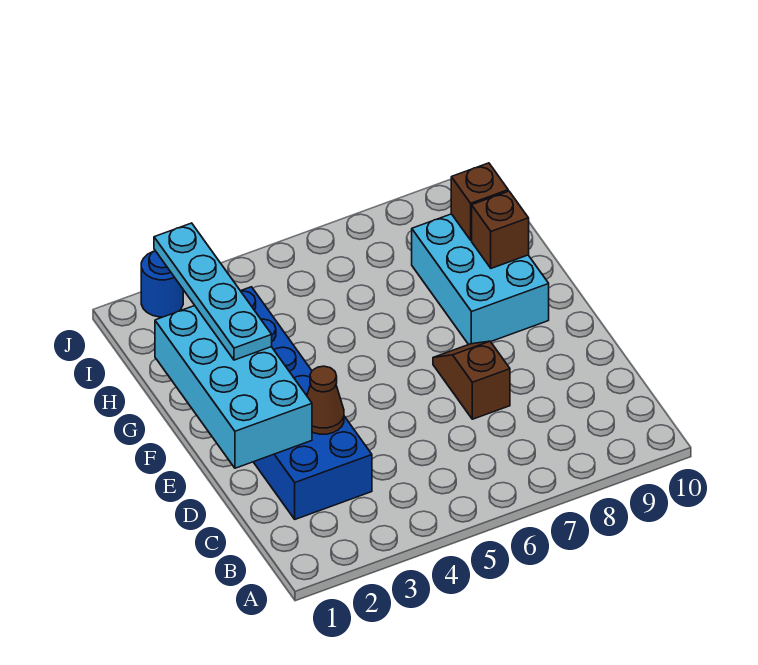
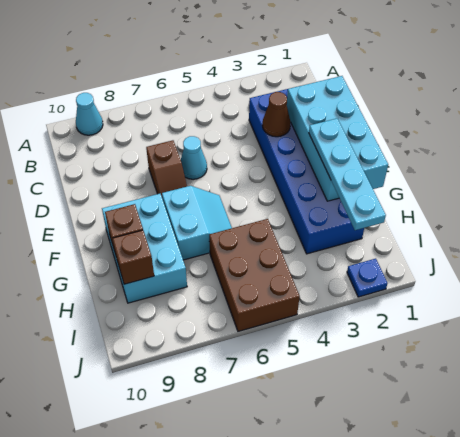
none -> cyan cone A9 level 1
none -> cyan cone D6 level 1
none -> cyan slope F6:G7 level 1 top 7
none -> brown brick H5:J6 level 1
blue round brick J2 level 1 -> blue plate J2 level 1

